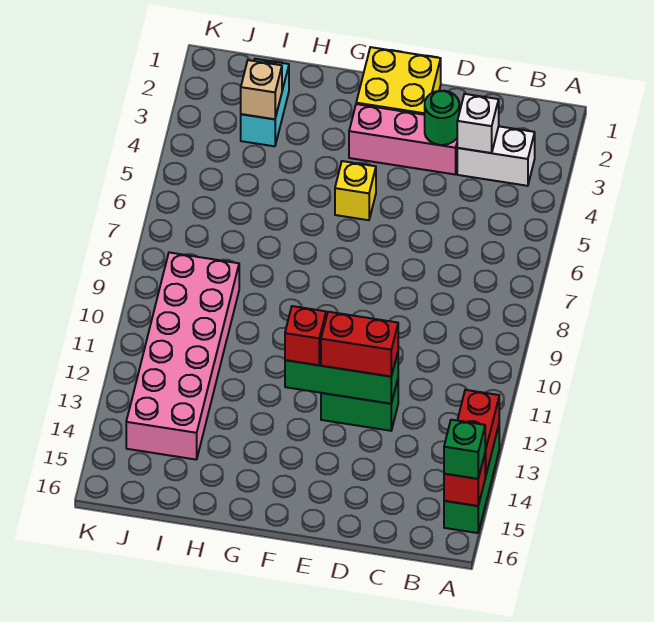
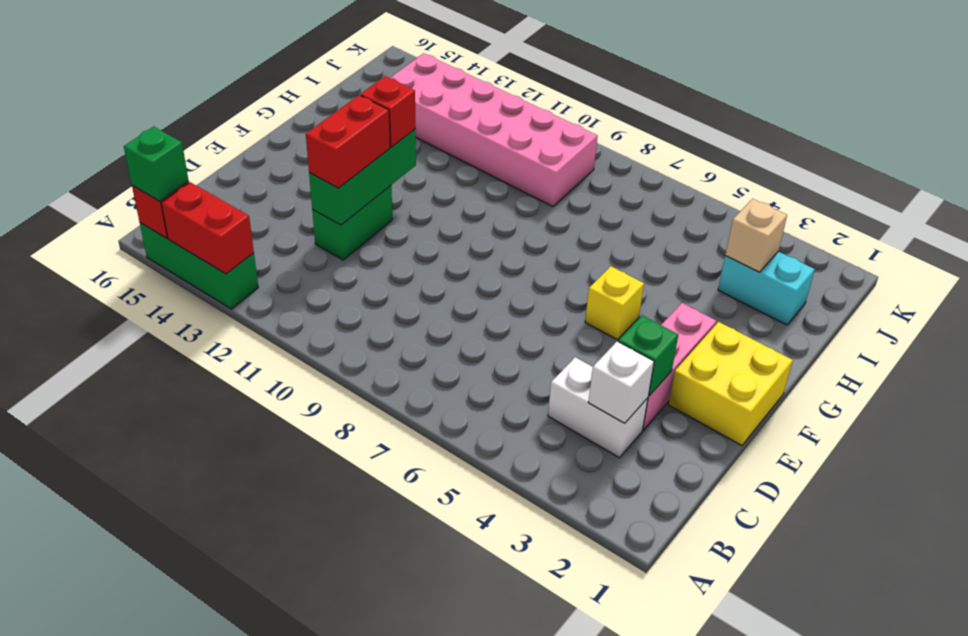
white brick B3:C3 level 1 -> white brick C3:C4 level 1
green round brick D3 level 2 -> green brick D3 level 2

